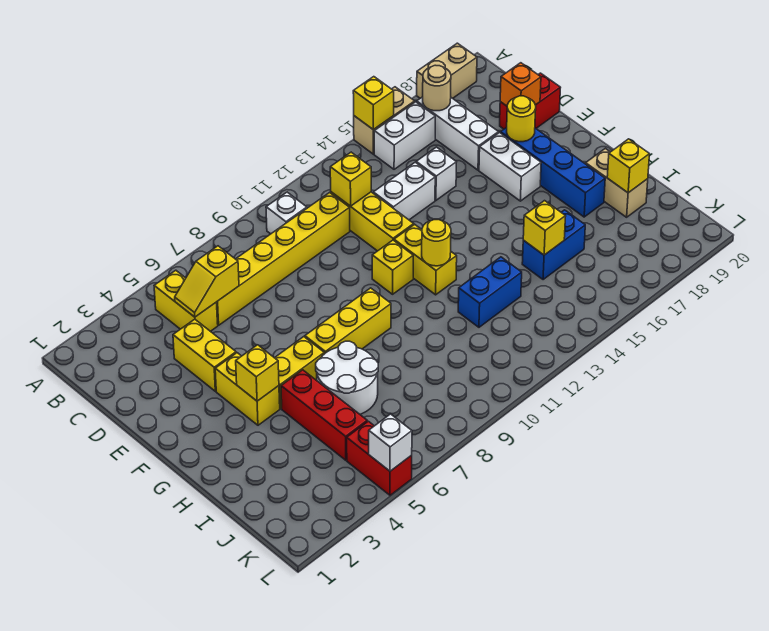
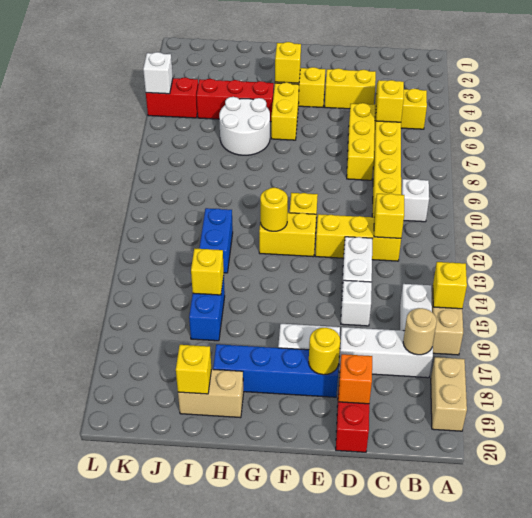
yellow brick G7:G9 level 1 -> yellow brick D6:D8 level 1

